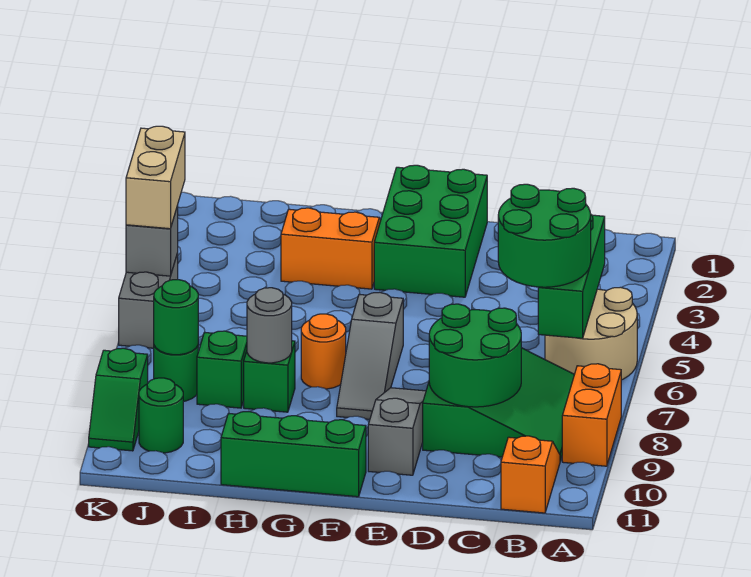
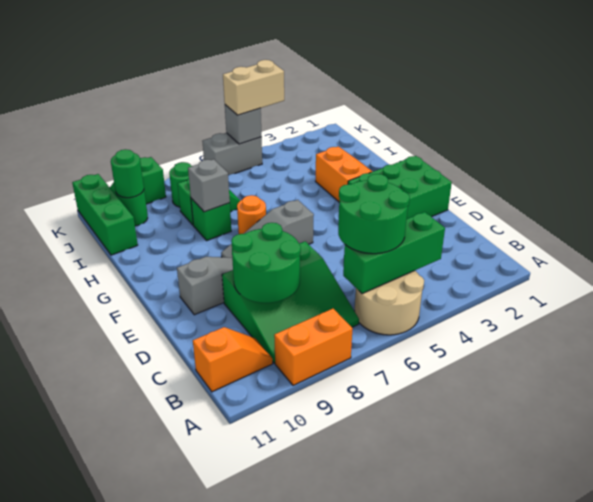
green brick F11:H11 level 1 -> green brick I11:K11 level 1
grey round brick H8 level 2 -> grey brick H8 level 2
green round brick J8 level 2 -> green round brick J10 level 2

